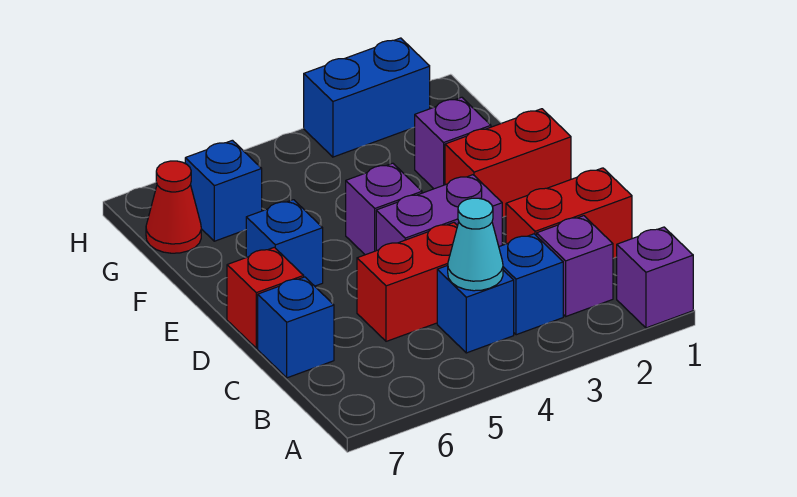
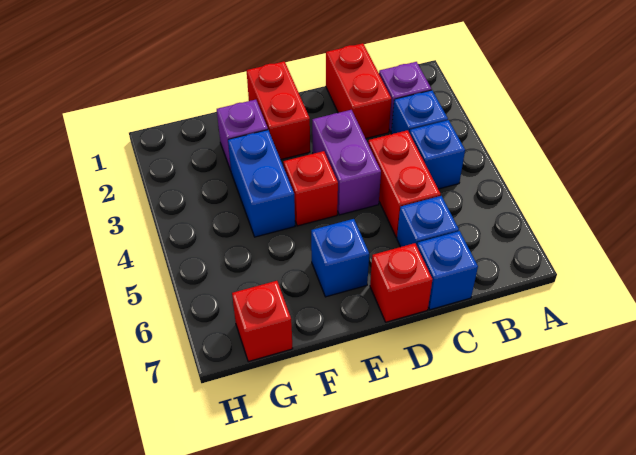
purple brick A1 level 1 -> none
cyan cone B4 level 2 -> none
purple brick E4 level 1 -> red brick E4 level 1
blue brick G6 level 1 -> blue brick C6 level 1
red cone G7 level 1 -> red brick G7 level 1
blue brick H2:H3 level 1 -> blue brick F3:F4 level 1

